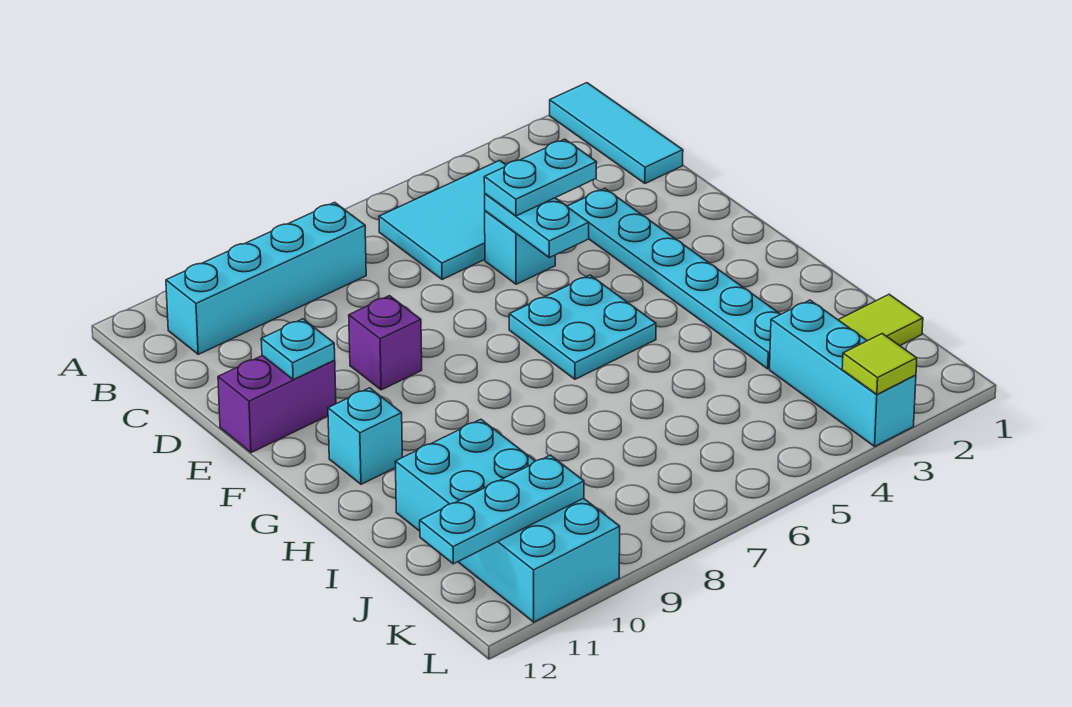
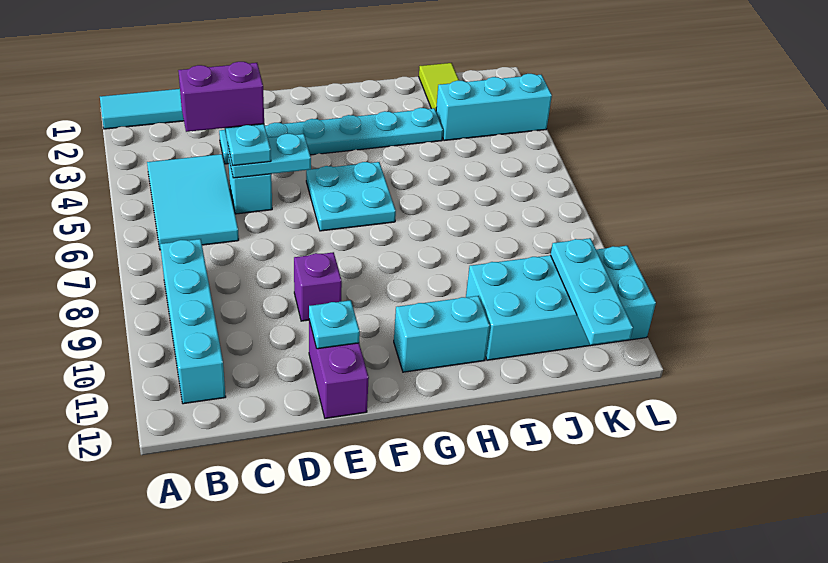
none -> purple brick C4:D4 level 4
cyan brick G11 level 1 -> cyan brick G11:H11 level 1
lime tile L3 level 2 -> none

